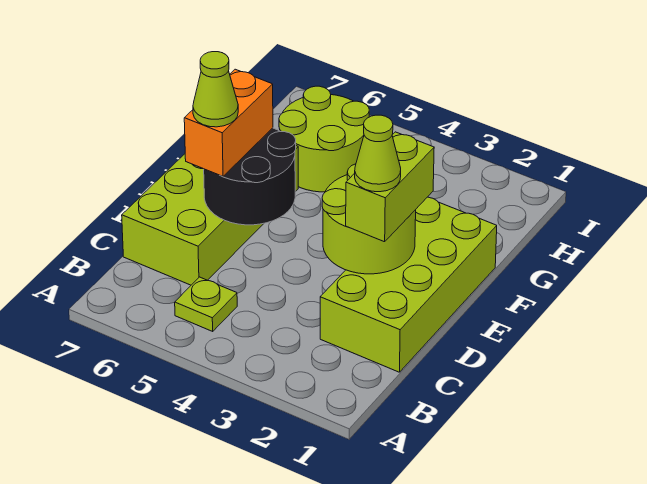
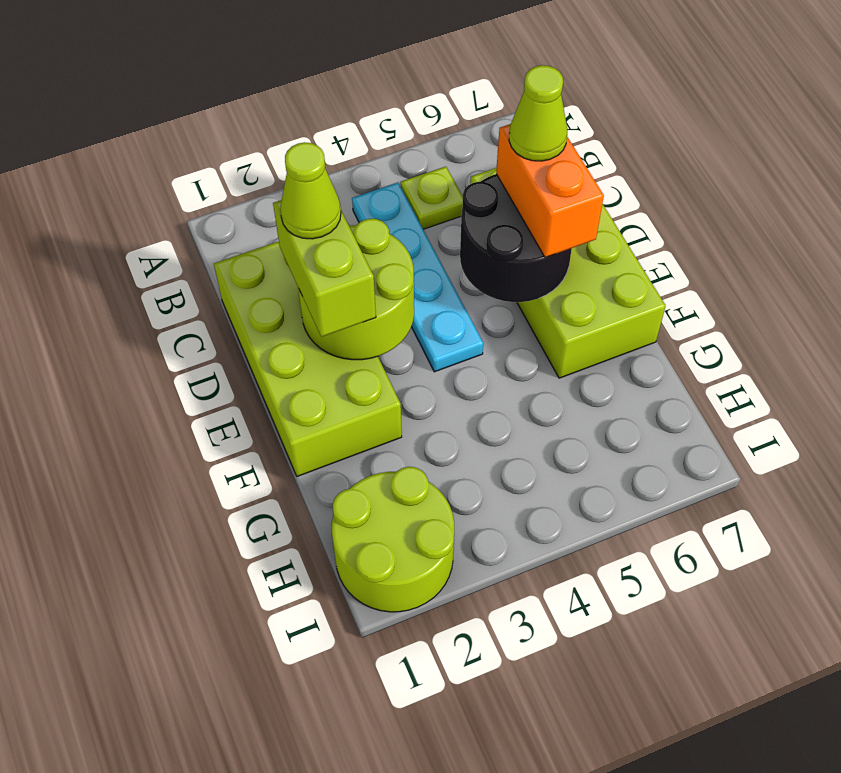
none -> cyan plate B4:E4 level 1
lime round brick G5:H6 level 1 -> lime round brick H1:I2 level 1

